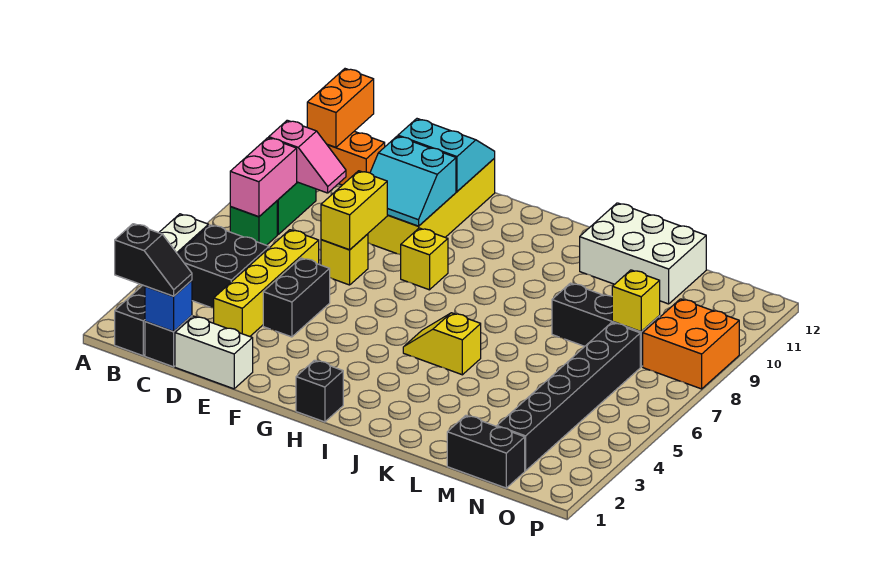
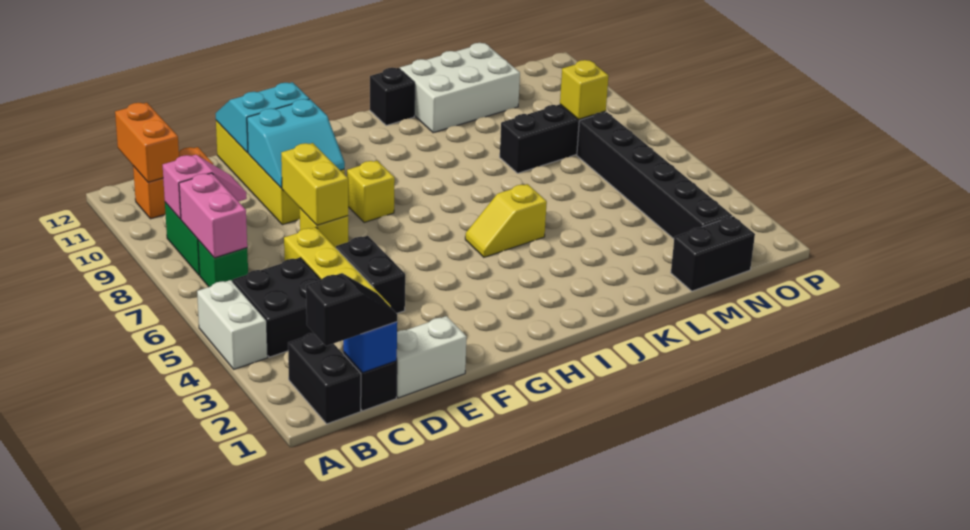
black brick H1 level 1 -> black brick J12 level 1
orange brick O8:P9 level 1 -> none

